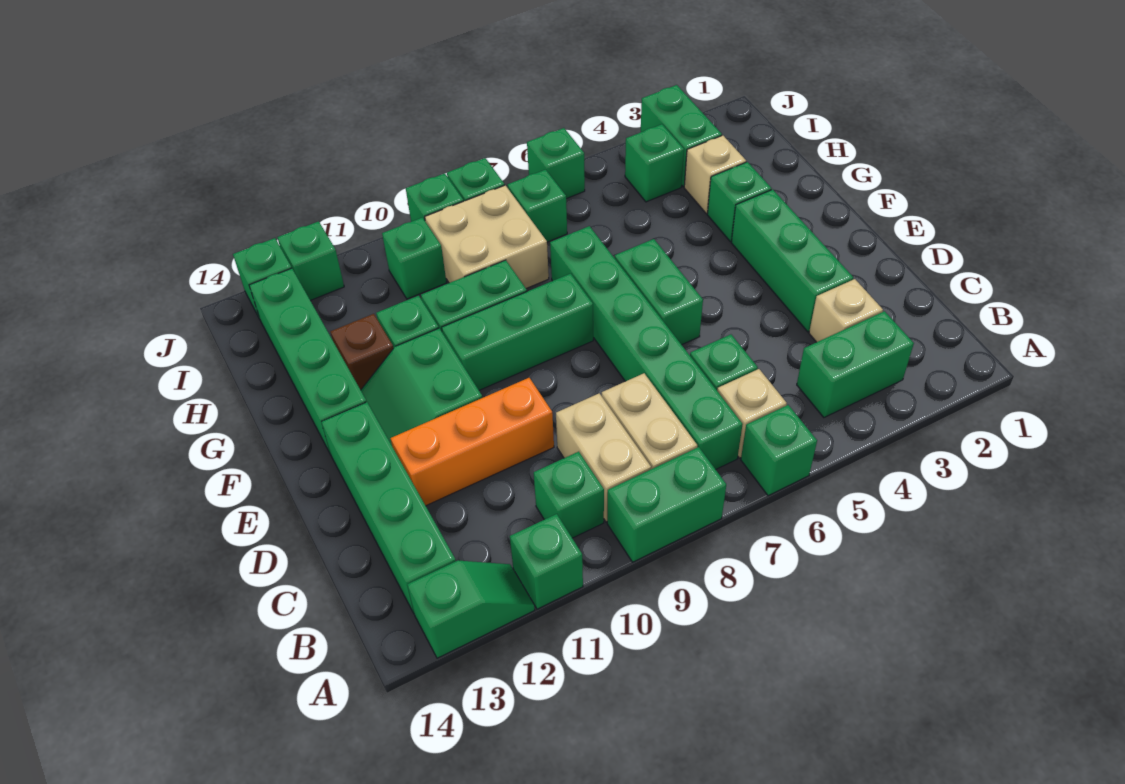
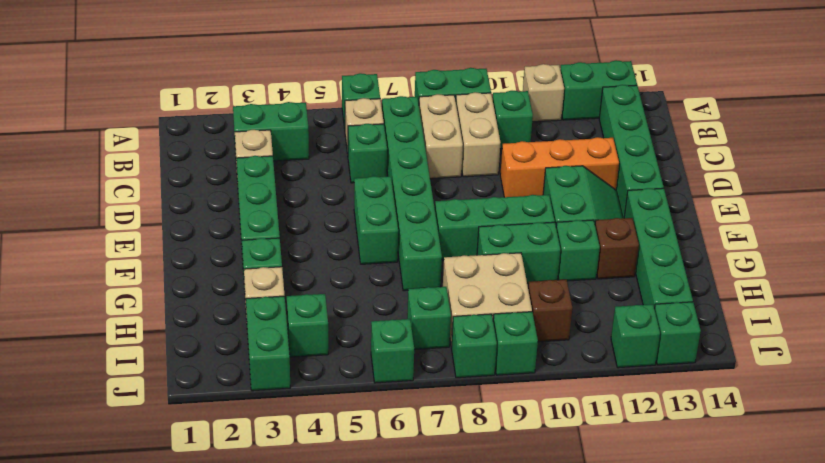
green brick A11 level 1 -> tan brick A11 level 1
green slope A12:A13 level 1 top 13 -> green brick A12:A13 level 1
green brick I10 level 1 -> brown brick I10 level 1

